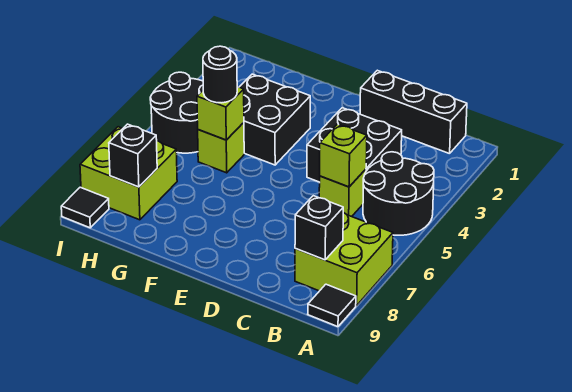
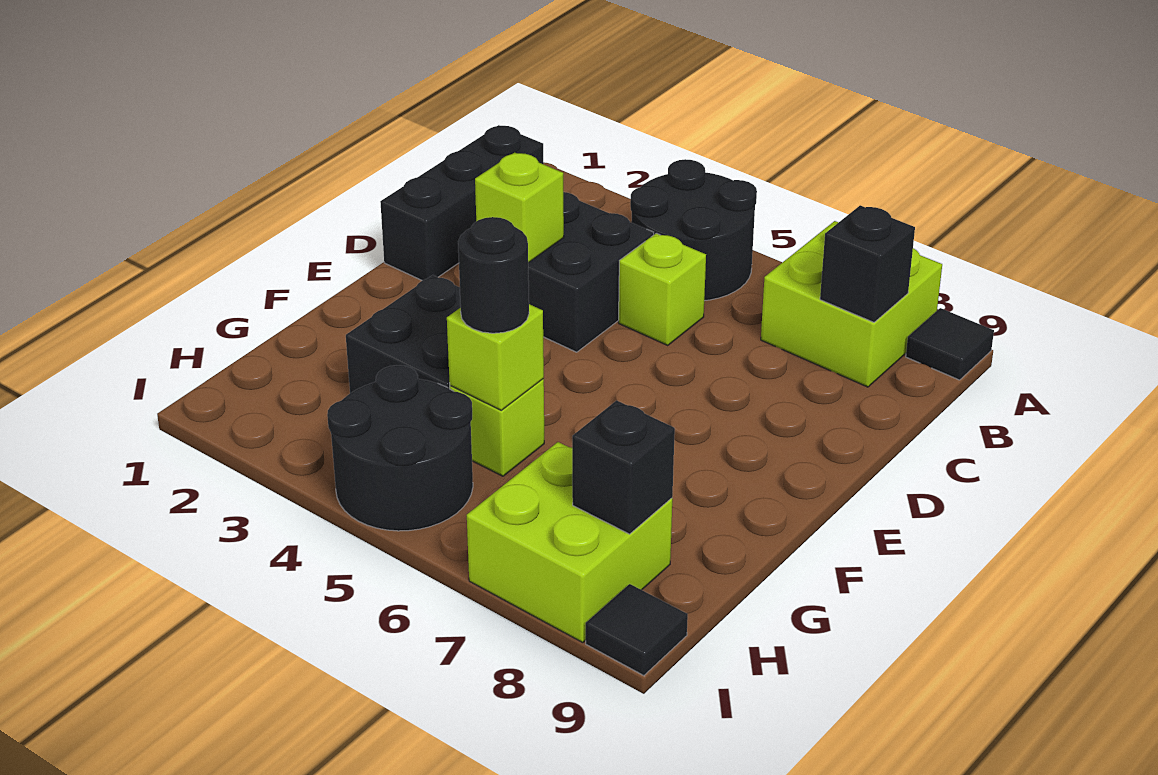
lime brick C5 level 2 -> lime brick D3 level 2

